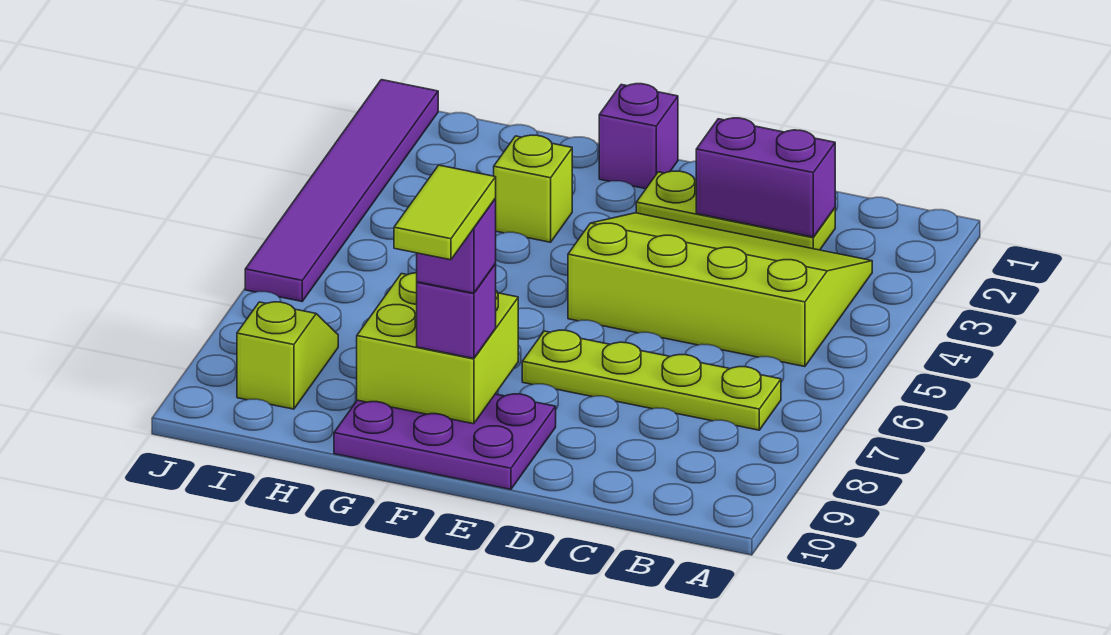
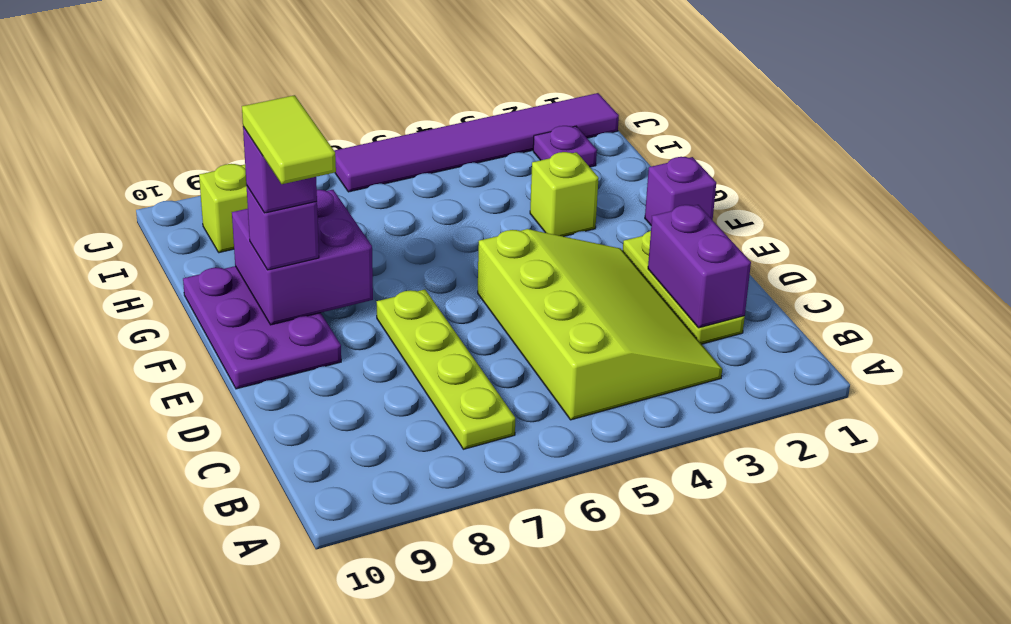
lime brick F8:G9 level 2 -> purple brick F8:G9 level 2
lime tile F9:F10 level 5 -> lime tile E9:F9 level 5
none -> purple plate I2 level 1

